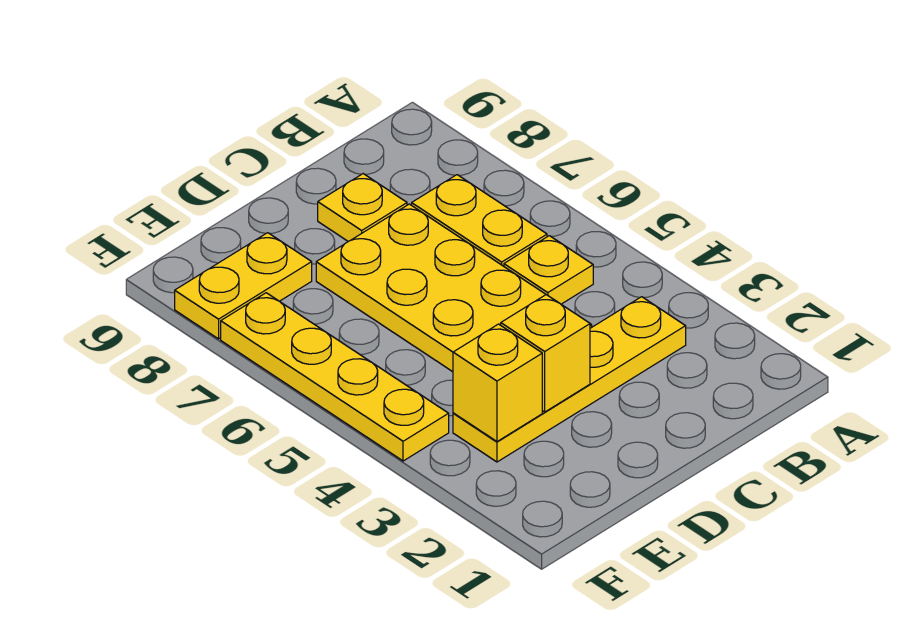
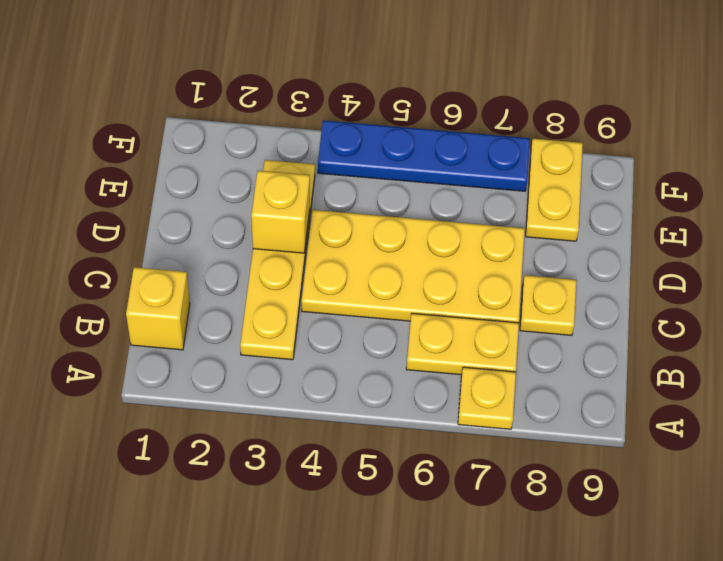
yellow plate B5 level 1 -> yellow plate A7 level 1
yellow brick E3 level 2 -> yellow brick B1 level 1
yellow plate F4:F7 level 1 -> blue plate F4:F7 level 1

